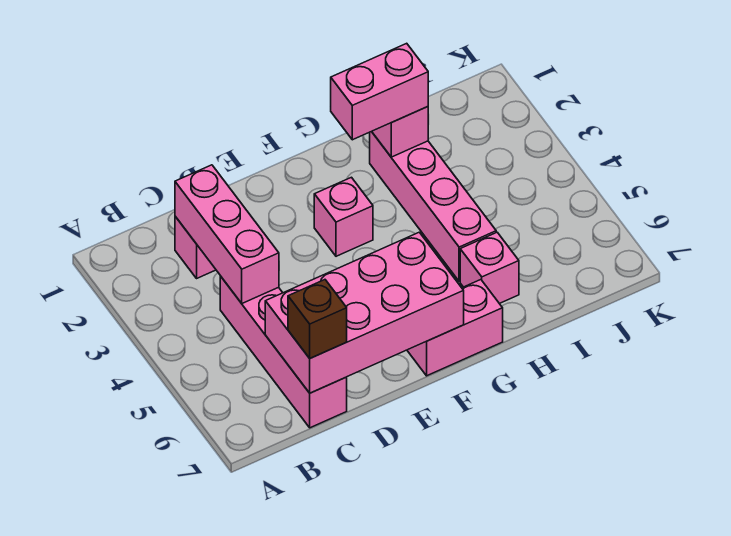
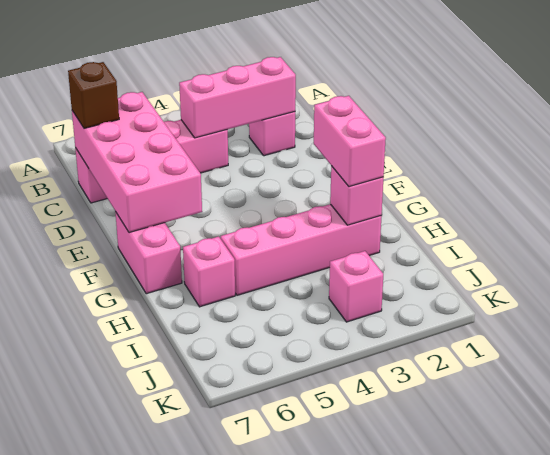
pink brick F3 level 1 -> pink brick J3 level 1

